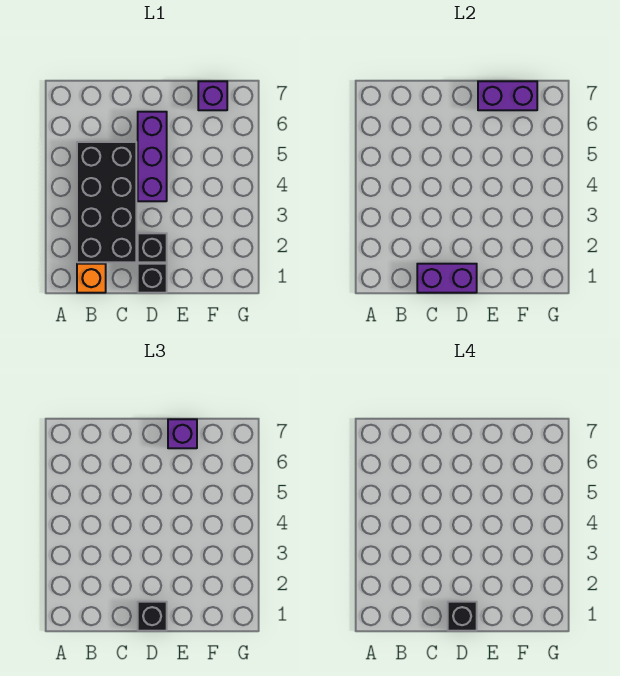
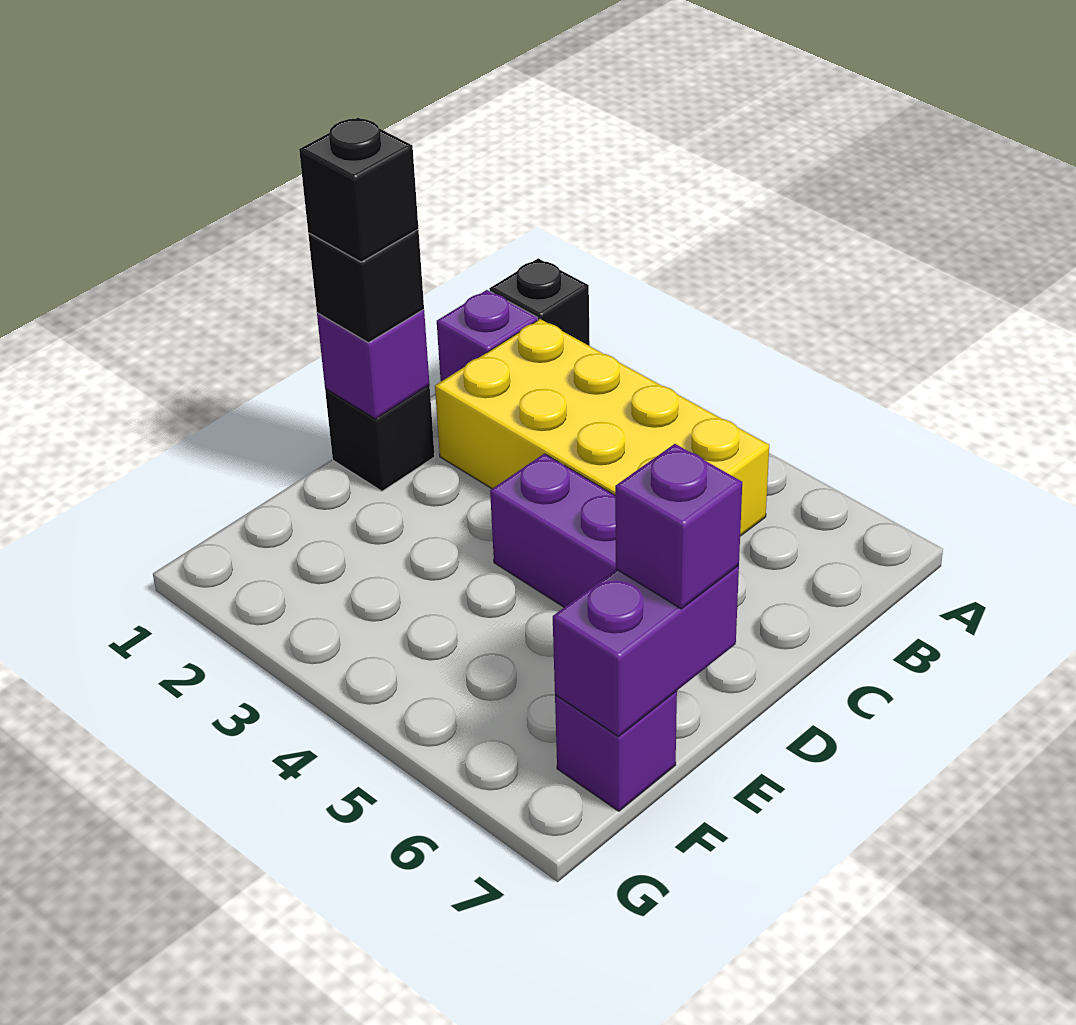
orange brick B1 level 1 -> purple brick B1 level 1
black brick B2:C5 level 1 -> yellow brick B2:C5 level 1
purple brick C1:D1 level 2 -> purple brick D1 level 2
black brick D2 level 1 -> black brick A1 level 1

